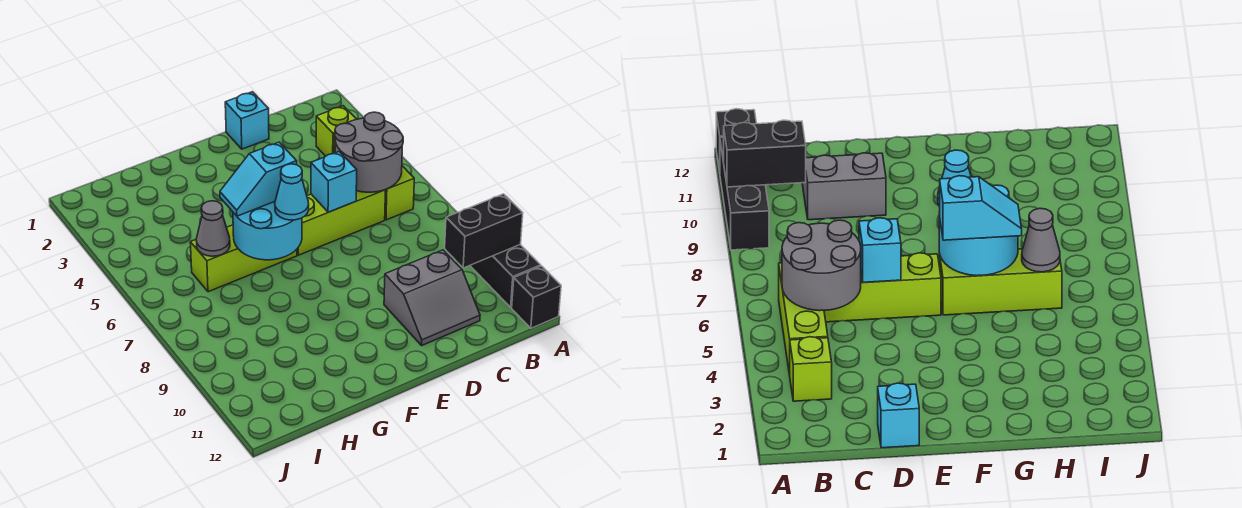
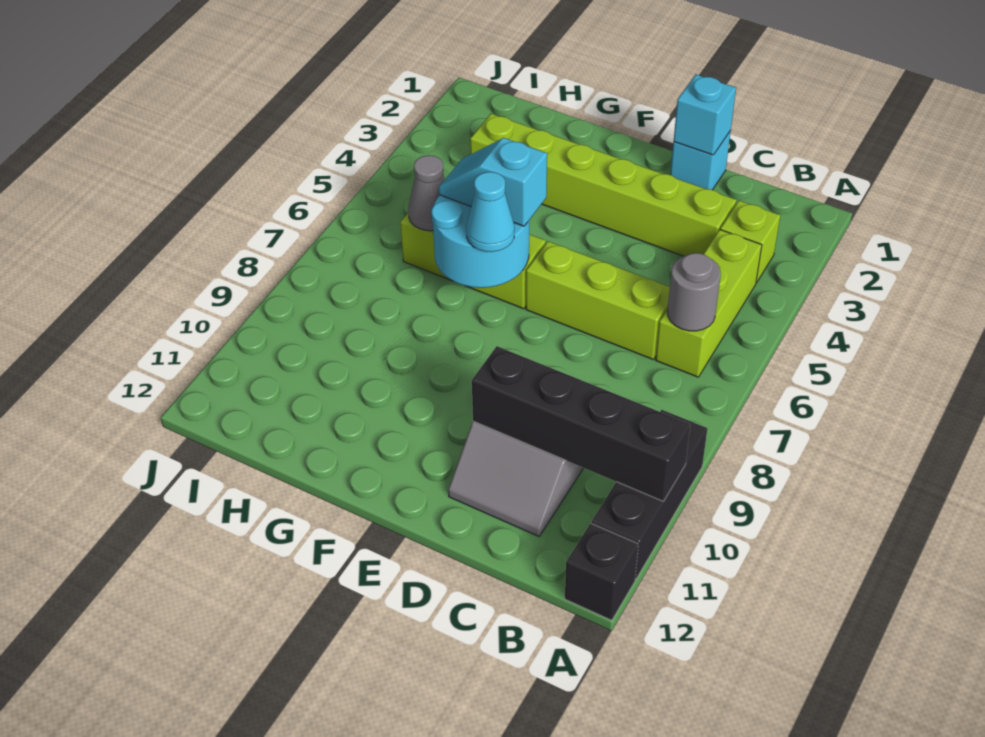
black brick A10:B10 level 2 -> black brick A10:D10 level 2
grey round brick B5:C6 level 2 -> grey round brick B6 level 2
none -> lime brick C3:H3 level 1
cyan brick D6 level 2 -> cyan brick D1 level 2

